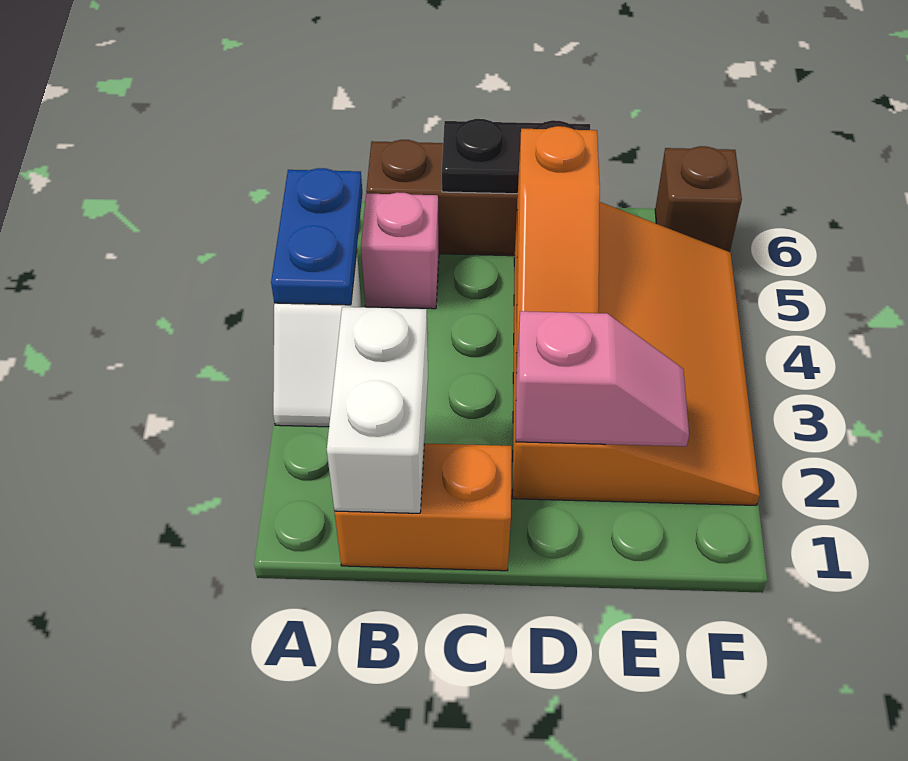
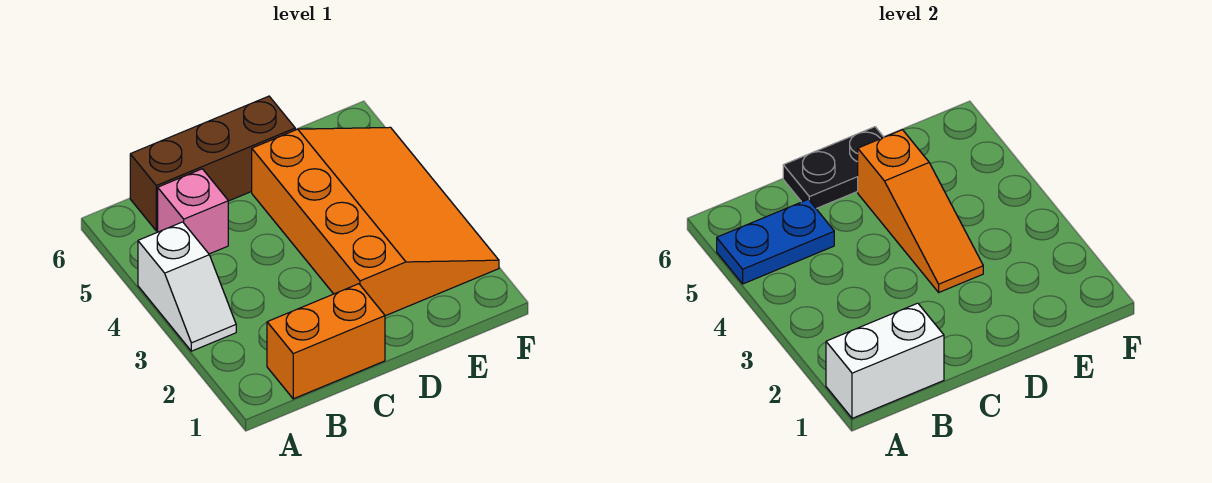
blue plate A4:A5 level 2 -> blue plate A5:B5 level 2
white brick B1:B2 level 2 -> white brick A1:B1 level 2
pink slope D2:E2 level 2 top D -> none
brown brick F6 level 1 -> none

